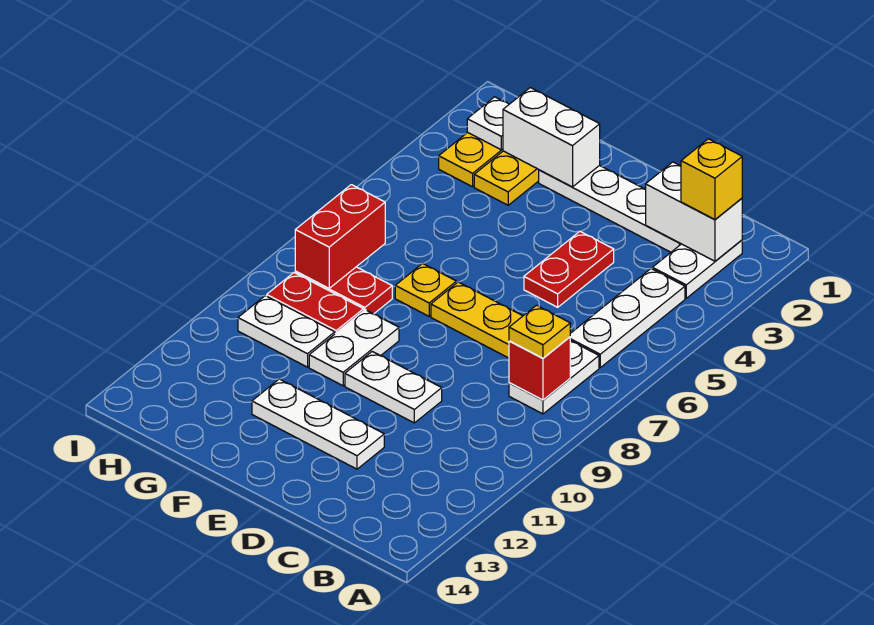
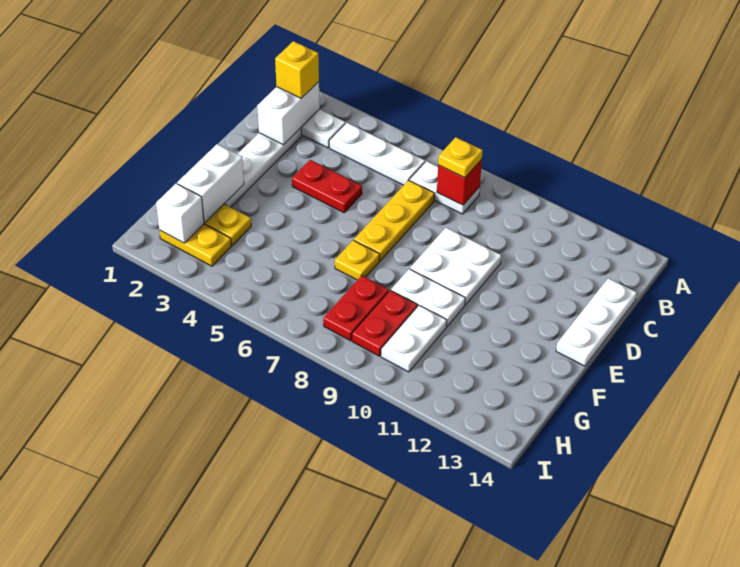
white plate D10:E10 level 1 -> white plate D9:E10 level 1
white plate D12:F12 level 1 -> white plate C14:E14 level 1
white plate H2 level 2 -> white brick H2 level 2
red brick H7:H8 level 2 -> none

